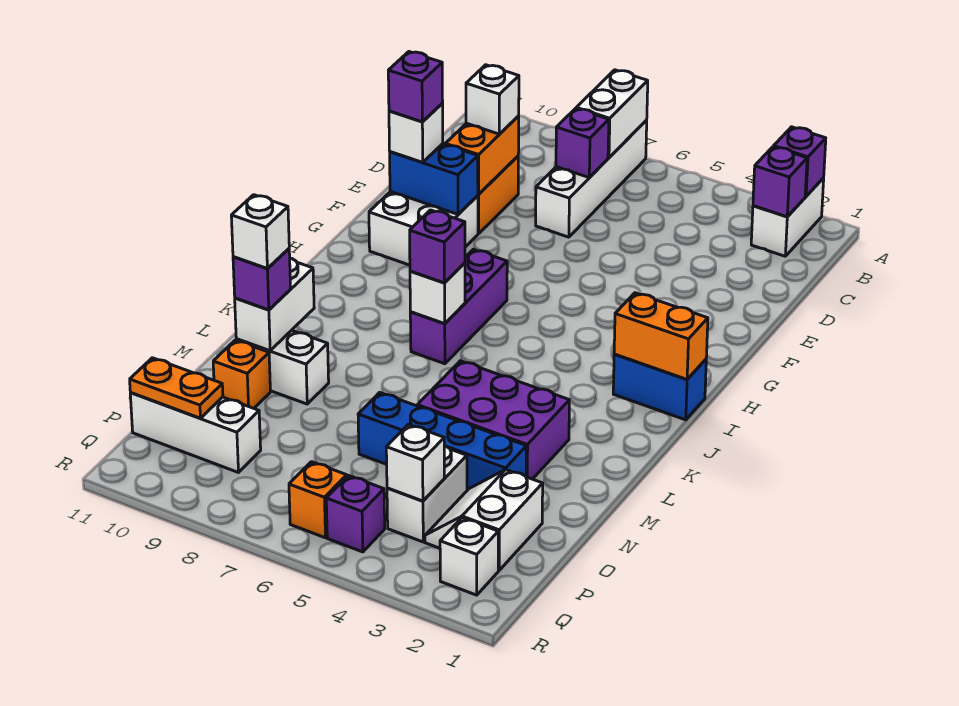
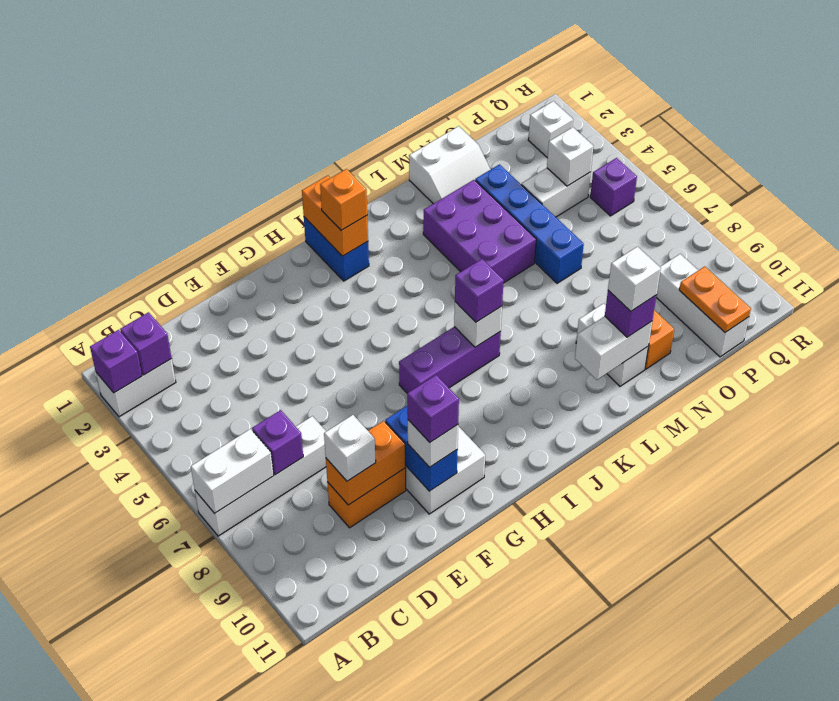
white slope O2:P3 level 1 top 2 -> white slope M1:N2 level 1 top 1
orange brick Q6 level 1 -> orange brick I2 level 3

